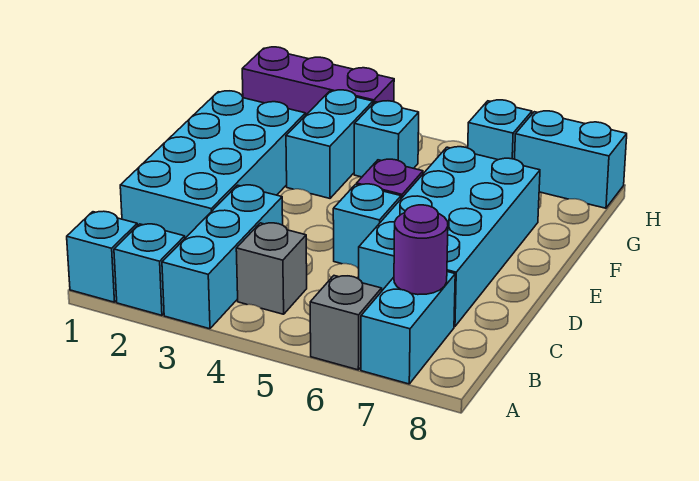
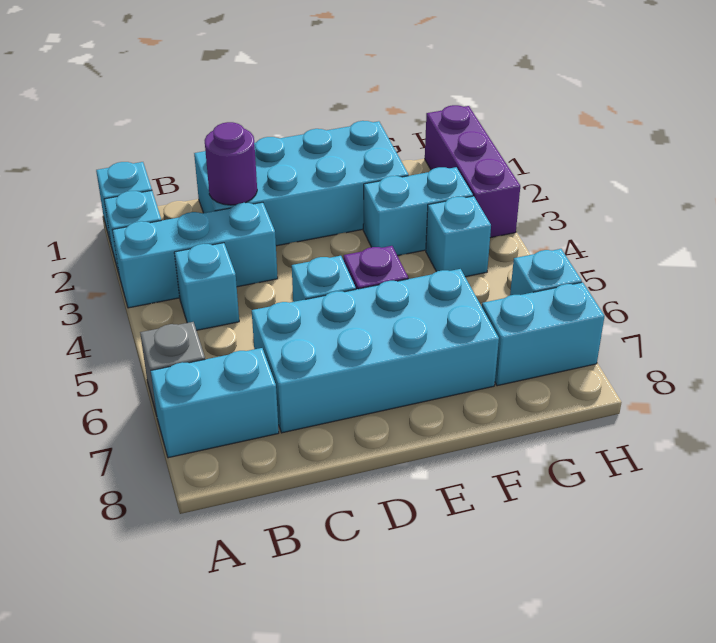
grey brick B4 level 1 -> cyan brick B4 level 1
purple round brick B7 level 2 -> purple round brick C2 level 2
cyan brick H7:H8 level 1 -> cyan brick G7:H7 level 1

